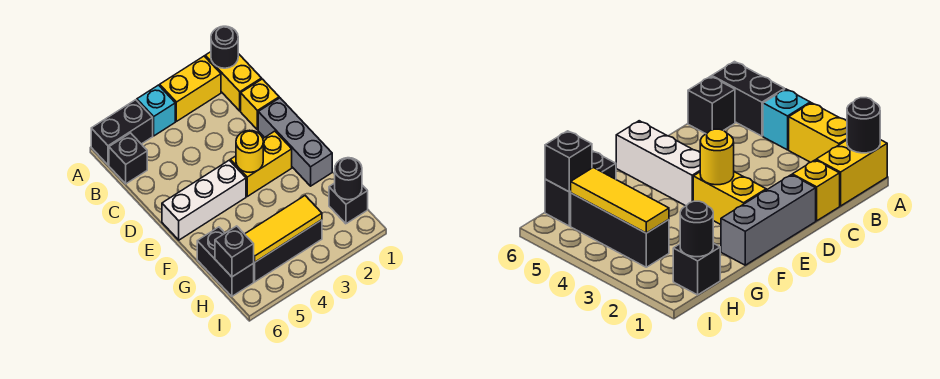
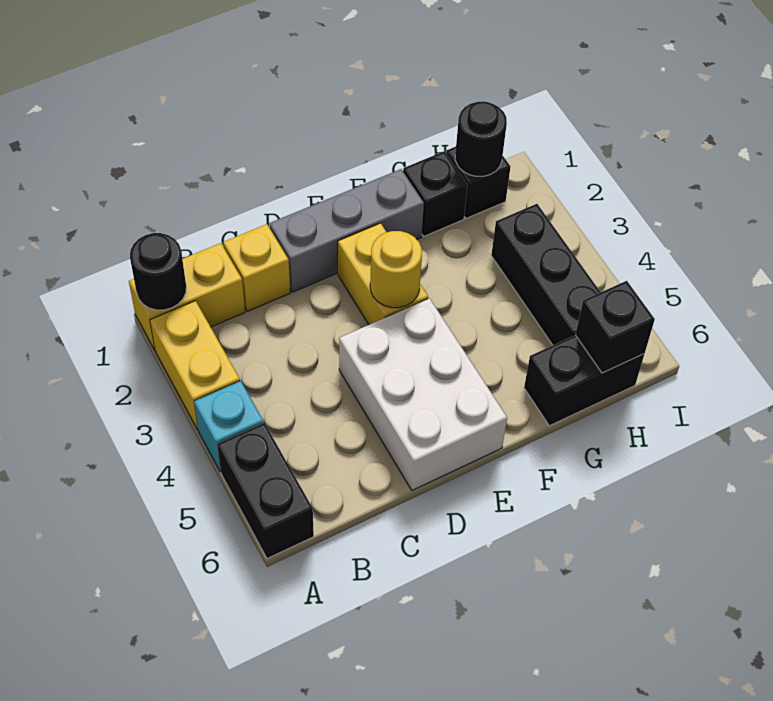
black brick B6 level 1 -> black brick G1 level 1
white brick E4:E6 level 1 -> white brick D4:E6 level 1
yellow tile H3:H5 level 2 -> none

